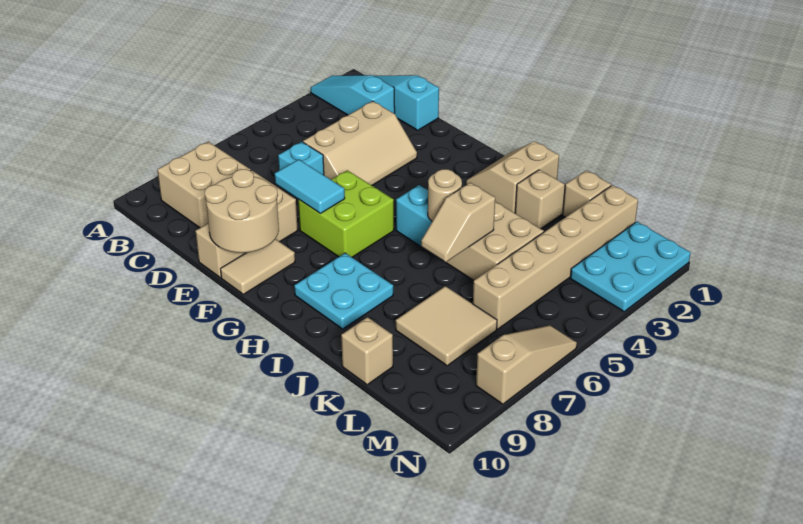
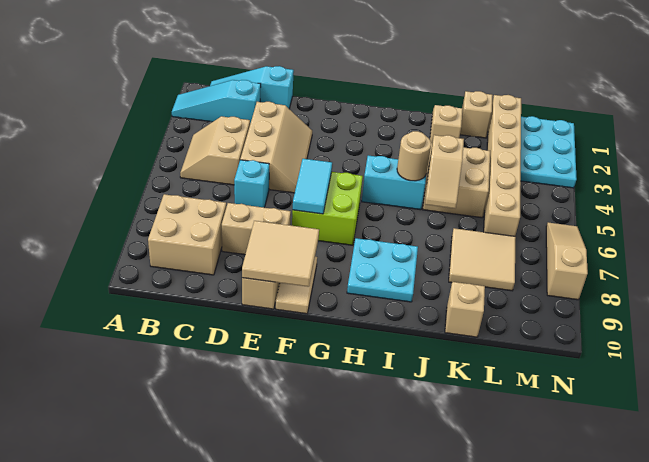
cyan tile E7:F7 level 2 -> cyan tile F6:F7 level 2
tan round brick E9:F10 level 2 -> tan tile E9:F10 level 2
tan slope H1:I2 level 1 top I -> tan slope B4:C5 level 1 top C

